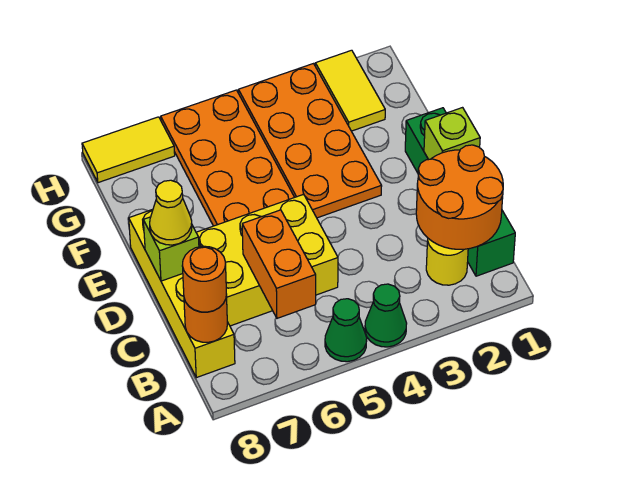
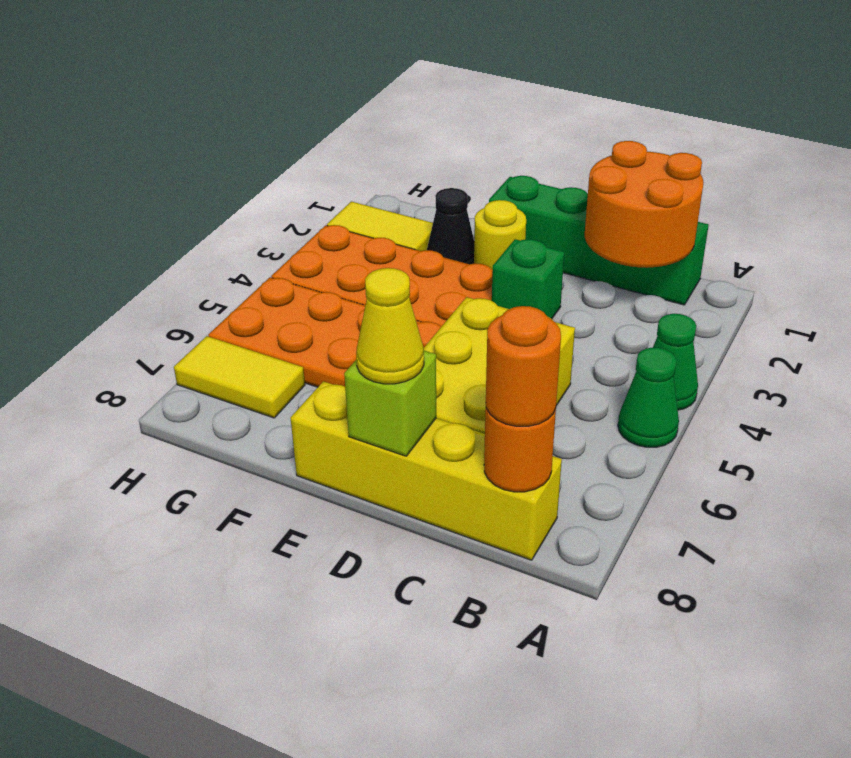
yellow round brick B2 level 1 -> yellow round brick E2 level 1
orange brick B6:C6 level 2 -> none
lime brick D1 level 2 -> none
none -> green brick D3 level 1
none -> black cone F2 level 1
yellow tile H7:H8 level 1 -> yellow tile G7:H7 level 1

